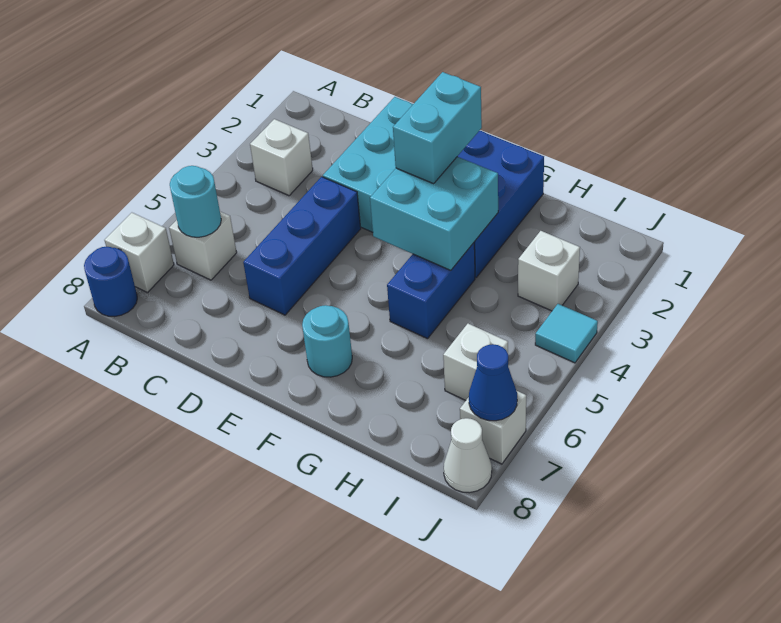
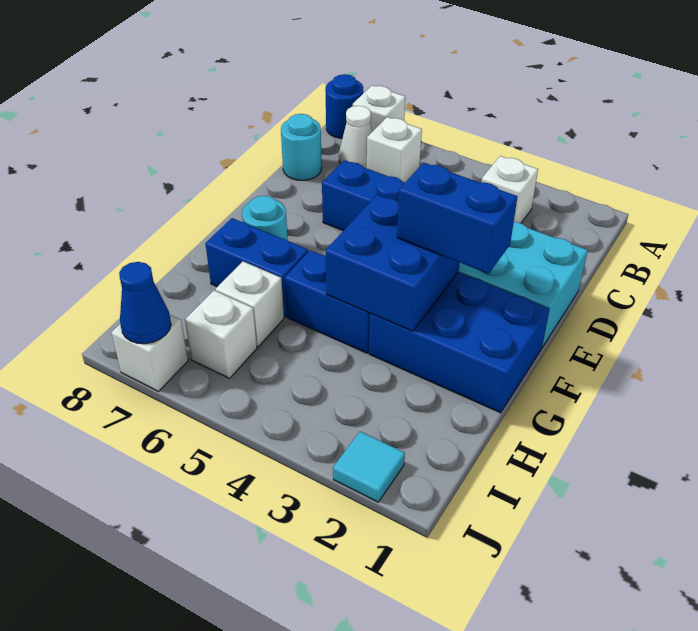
cyan round brick B6 level 2 -> cyan round brick C8 level 1
cyan brick F2:F3 level 3 -> blue brick F2:F3 level 3
cyan brick F3:G4 level 2 -> blue brick F3:G4 level 2
none -> blue brick G6:G7 level 1
white brick I3 level 1 -> white brick H6 level 1
cyan tile J4 level 1 -> cyan tile J2 level 1
white cone J8 level 1 -> white cone B7 level 1

